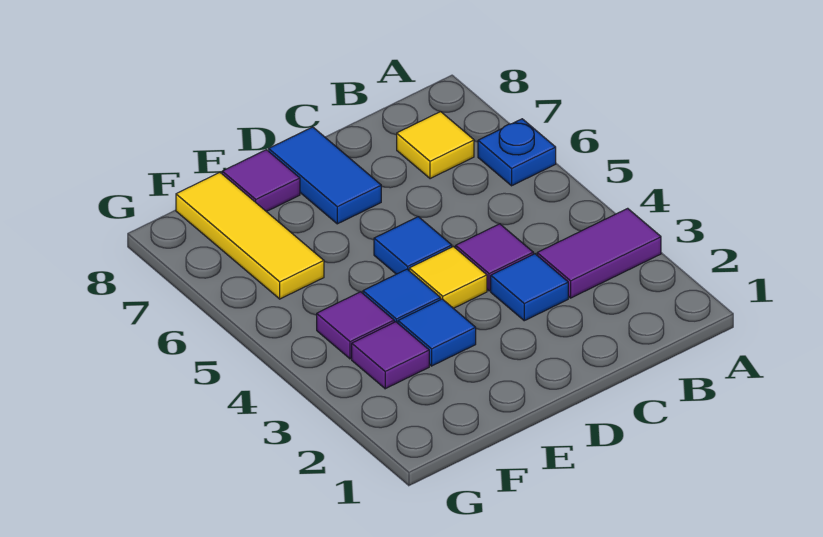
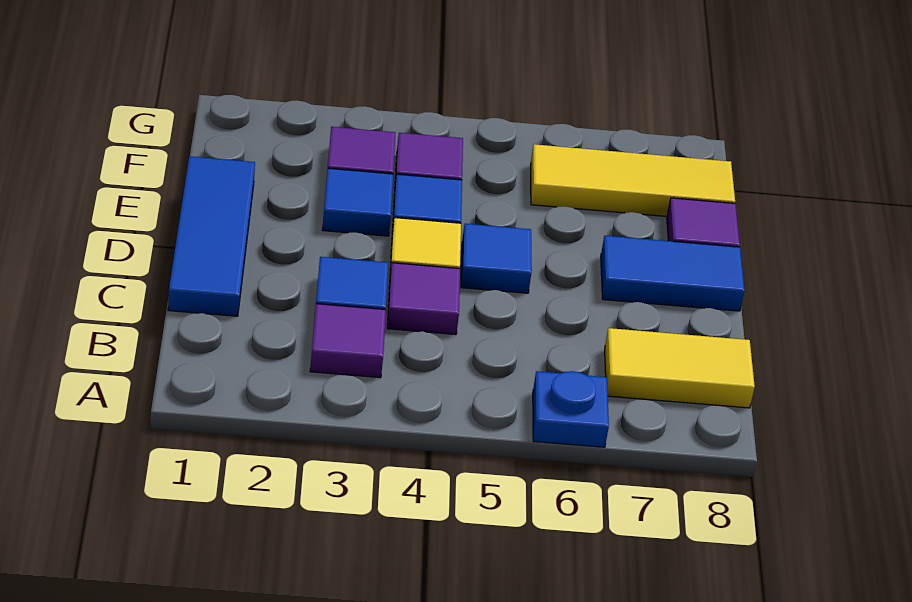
purple tile A3:B3 level 1 -> purple tile B3 level 1
yellow tile B7 level 1 -> yellow tile B7:B8 level 1
none -> blue tile C1:E1 level 1

